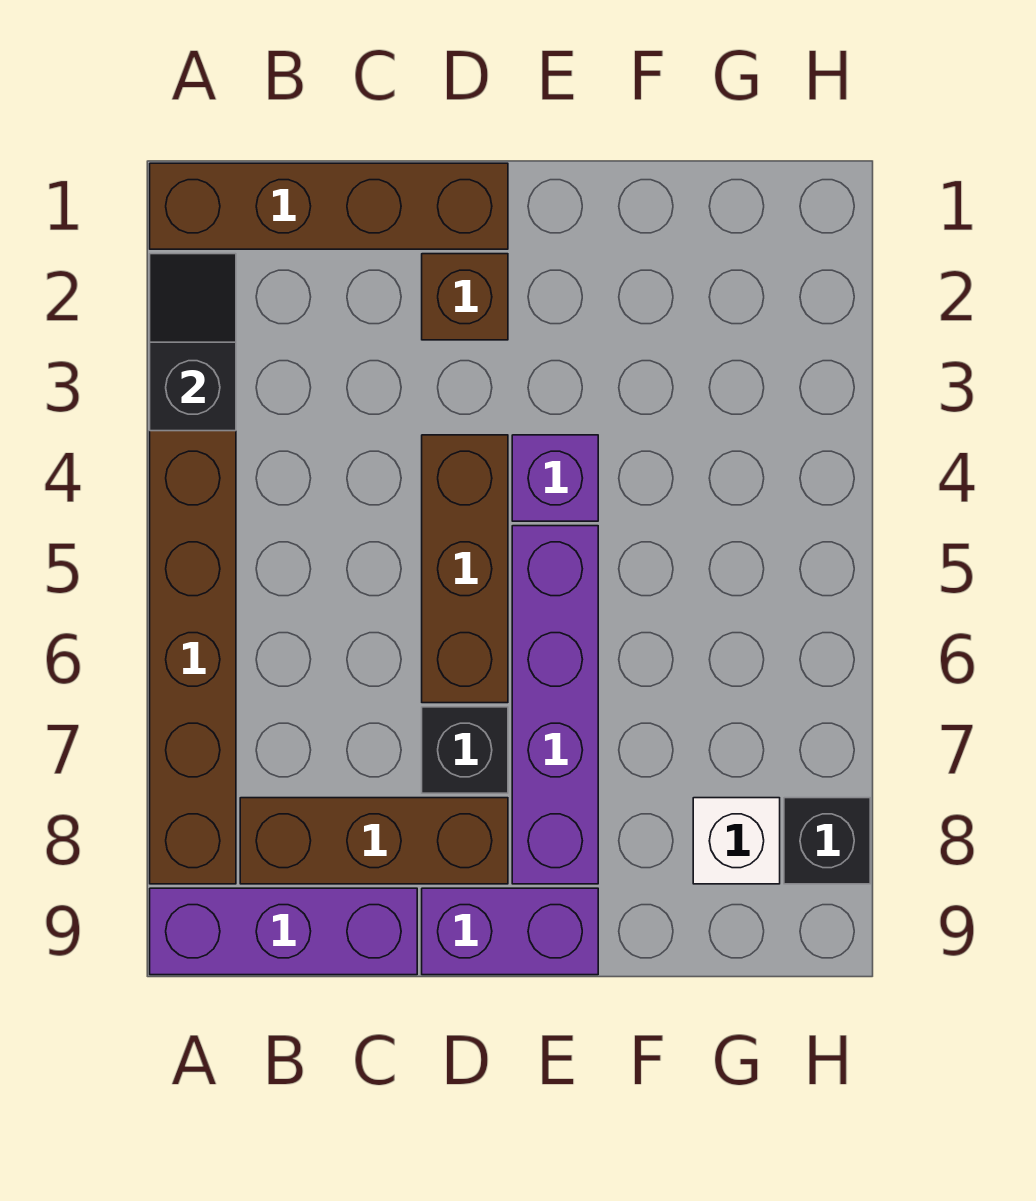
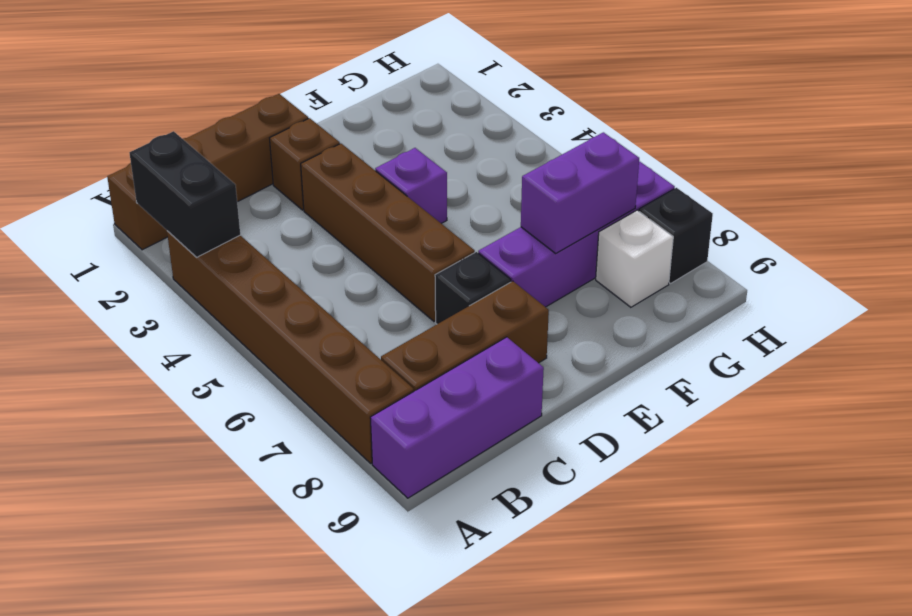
black slope A2:A3 level 2 top 3 -> black brick A2:A3 level 2
brown brick D4:D6 level 1 -> brown brick D3:D6 level 1
purple brick D9:E9 level 1 -> purple brick F7:G7 level 2
purple brick E5:E8 level 1 -> purple brick E7:H7 level 1

